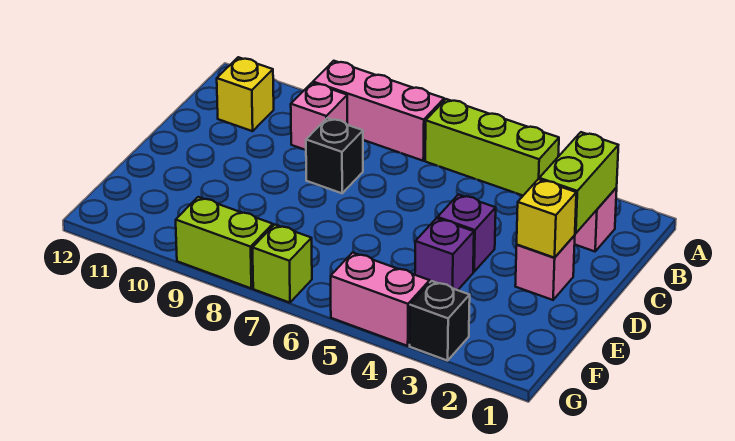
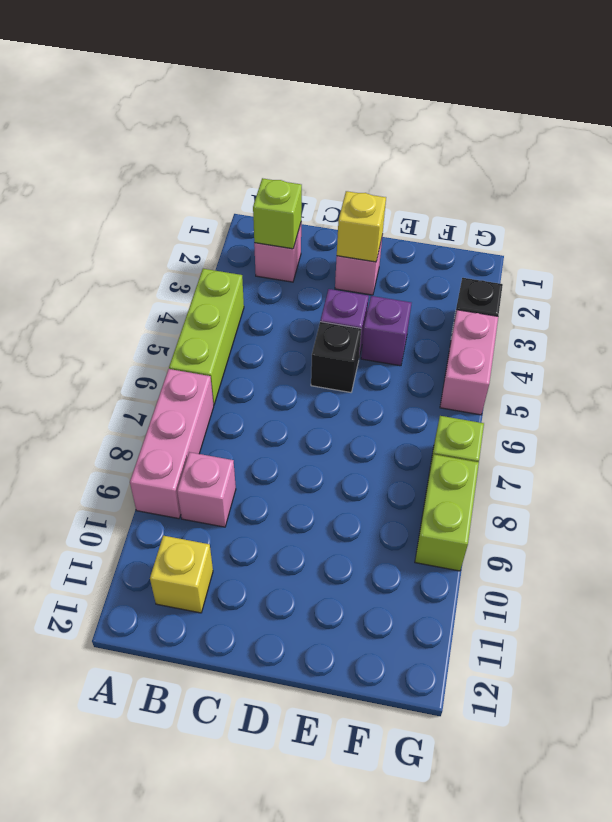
lime brick B2:C2 level 2 -> lime brick B2 level 2
black brick C8 level 1 -> black brick D5 level 1

